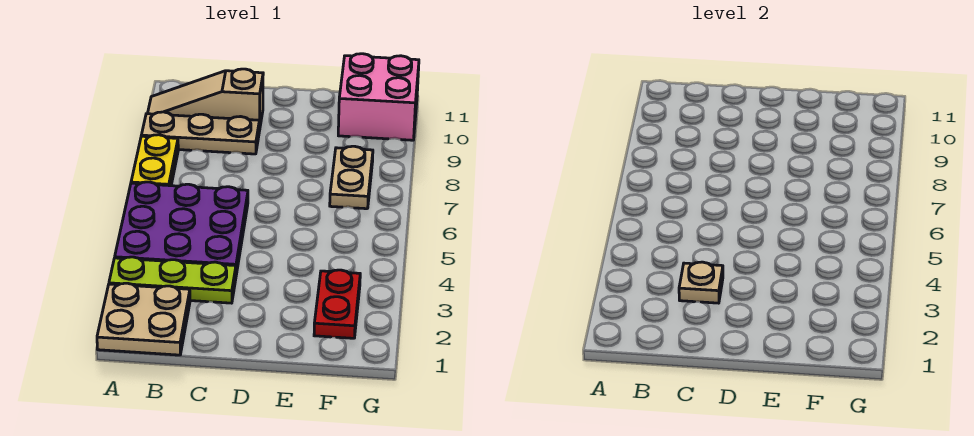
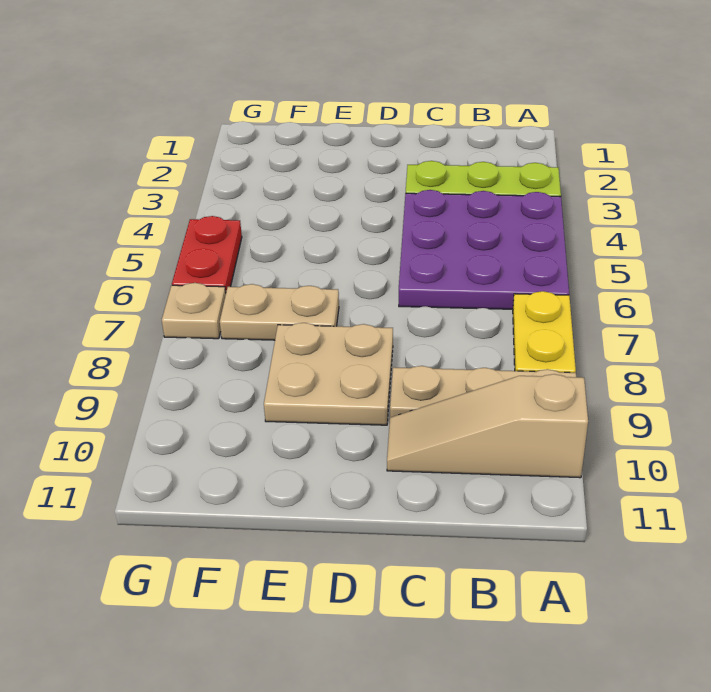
tan plate A1:B2 level 1 -> tan plate D8:E9 level 1
tan slope A10:C10 level 1 top C -> tan slope A10:C10 level 1 top A
tan plate C3 level 2 -> tan plate G7 level 1
red plate F2:F3 level 1 -> red plate G5:G6 level 1
tan plate F7:F8 level 1 -> tan plate E7:F7 level 1
pink brick F10:G11 level 1 -> none

